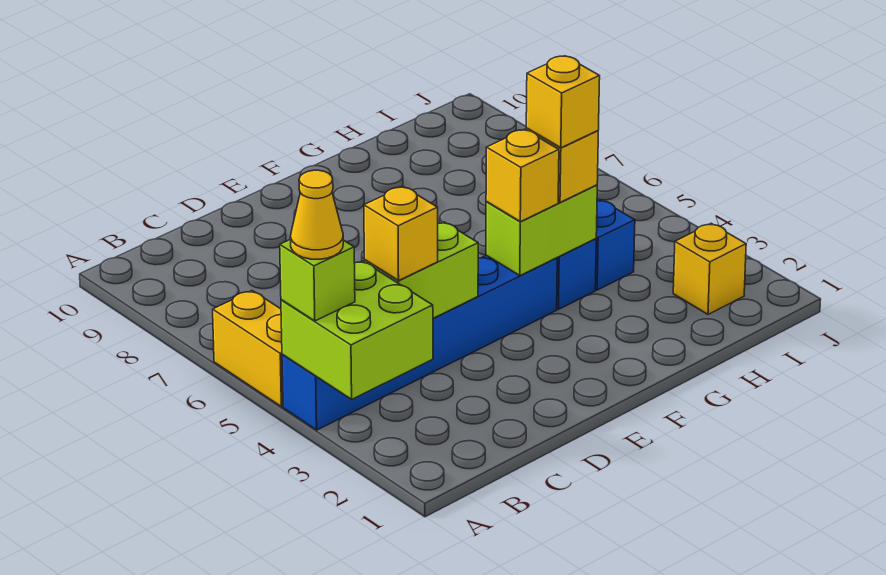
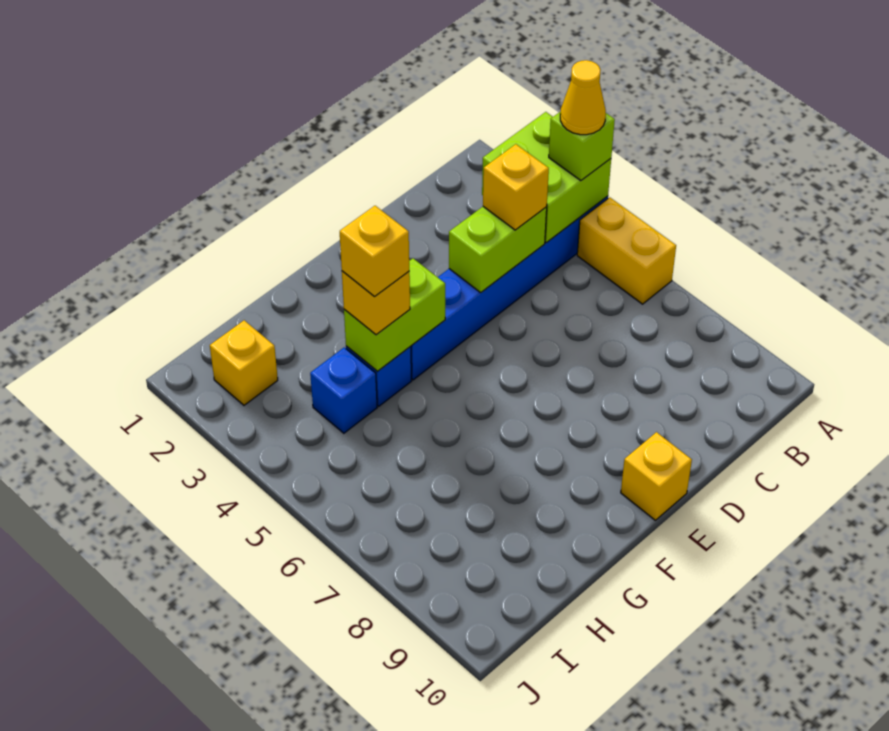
yellow brick F4 level 3 -> yellow brick E10 level 1

